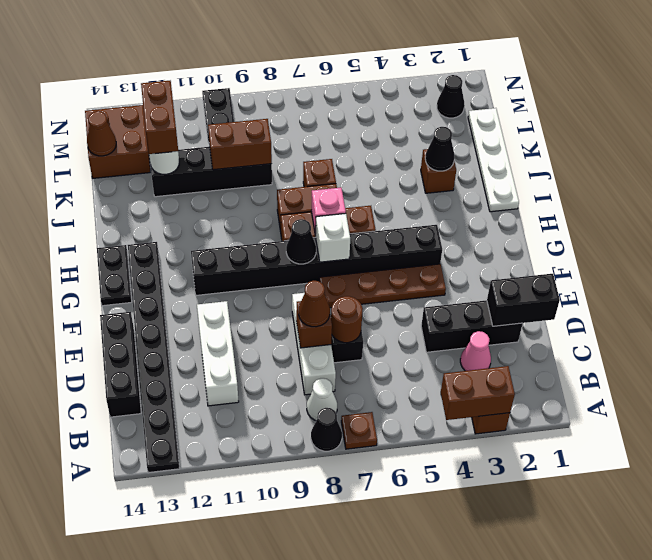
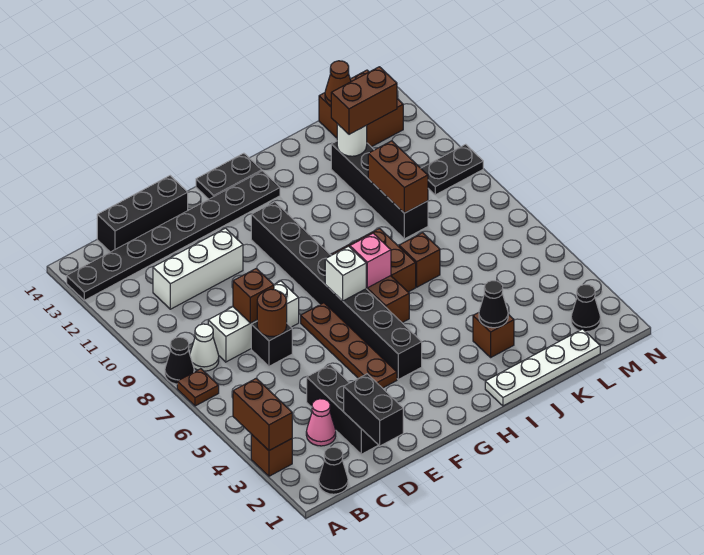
brown cone D8 level 3 -> none
black cone G8 level 2 -> black cone B1 level 1

